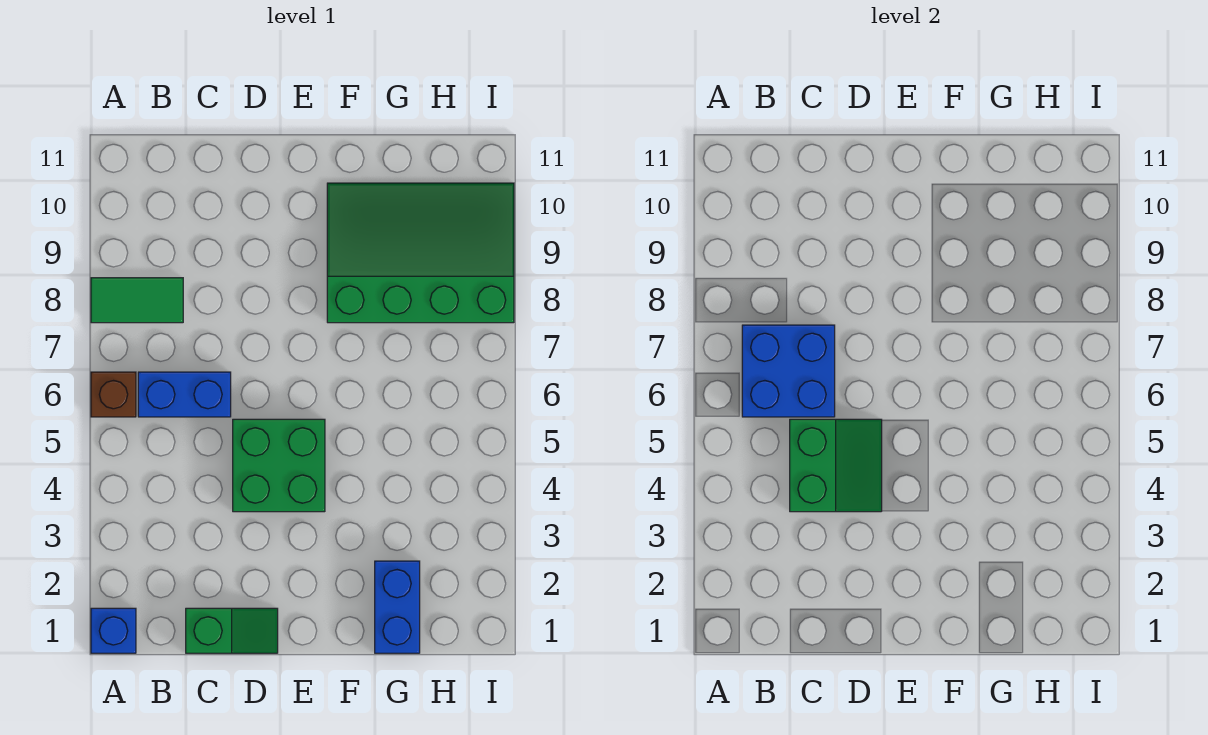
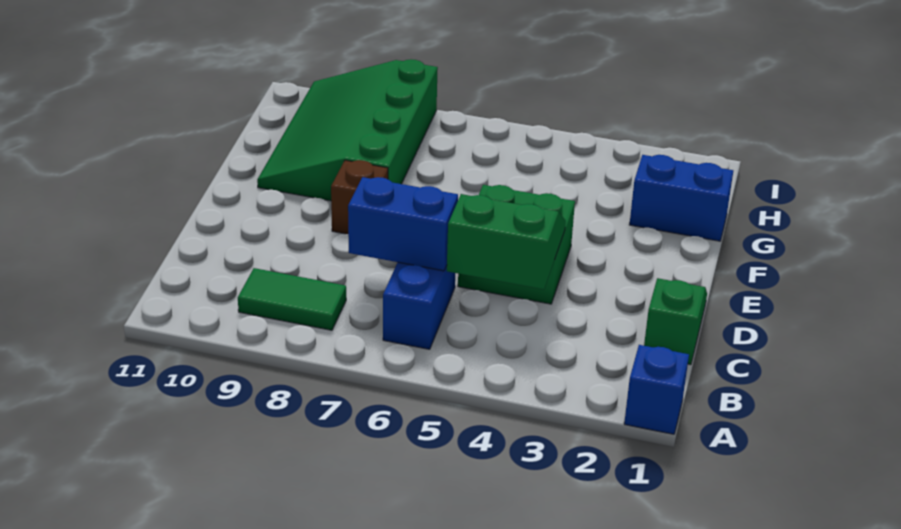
brown brick A6 level 1 -> brown brick E8 level 1
green tile A8:B8 level 1 -> green tile B8:B9 level 1
blue brick B6:C7 level 2 -> blue brick C6:C7 level 2

